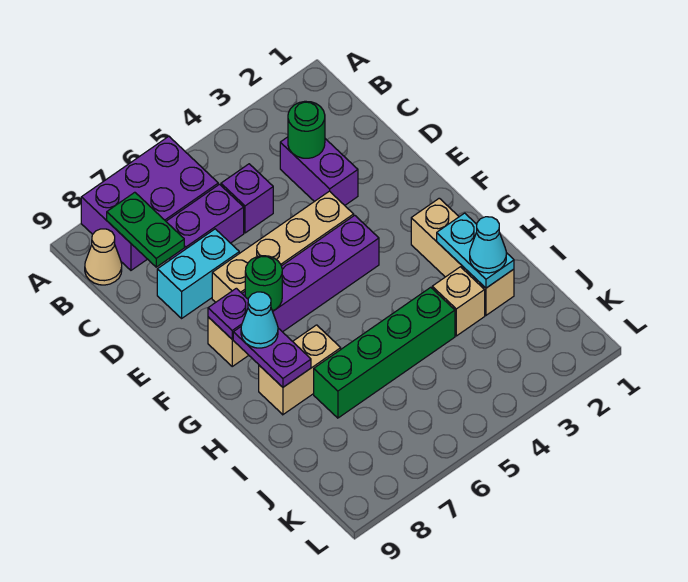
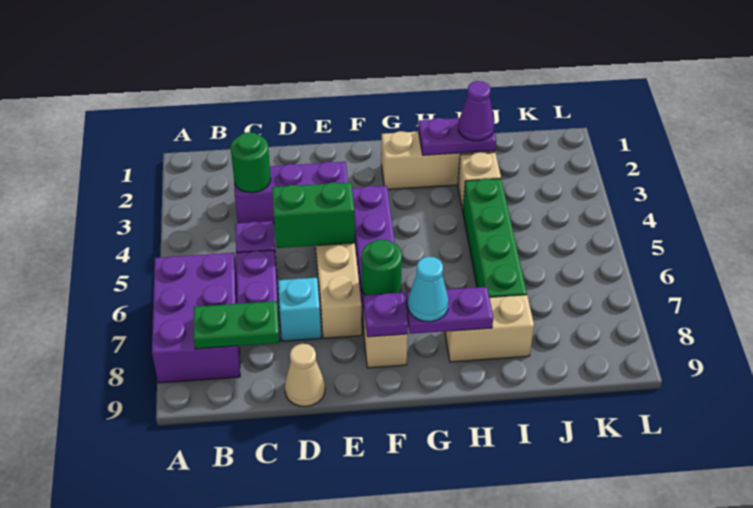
tan cone B9 level 1 -> tan cone D9 level 1
purple brick C3:D3 level 1 -> purple brick C3:E3 level 1
none -> green brick D5:E5 level 2
cyan brick D7:D8 level 1 -> cyan brick D7 level 1
cyan plate H2:I2 level 2 -> purple plate H2:I2 level 2
tan brick H7:H8 level 1 -> tan brick H8:I8 level 1
cyan cone I2 level 3 -> purple cone I2 level 3

